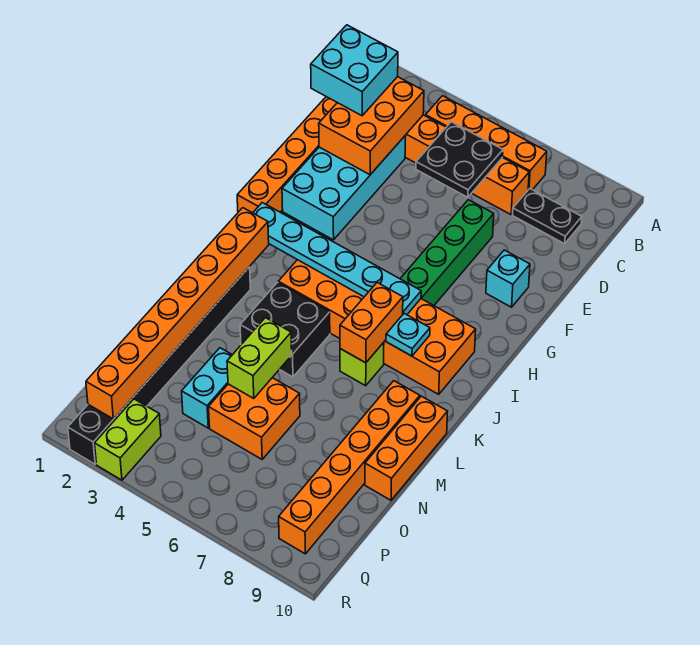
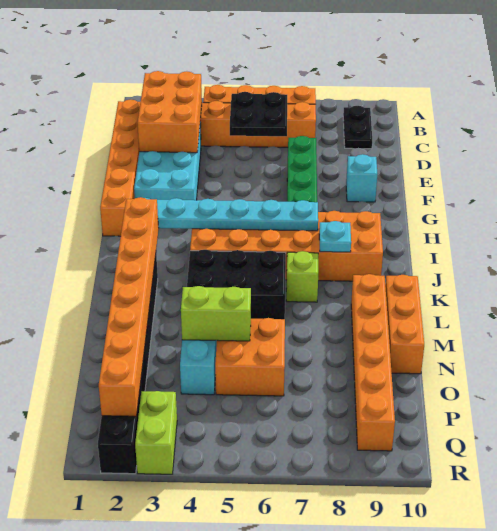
cyan brick C1:D2 level 3 -> none
black plate C8:C9 level 1 -> black plate B9:C9 level 1
orange brick J7:K7 level 2 -> none
black brick K4:L5 level 1 -> black brick K4:L6 level 1
lime brick M5:N5 level 2 -> lime brick N4:N5 level 2

